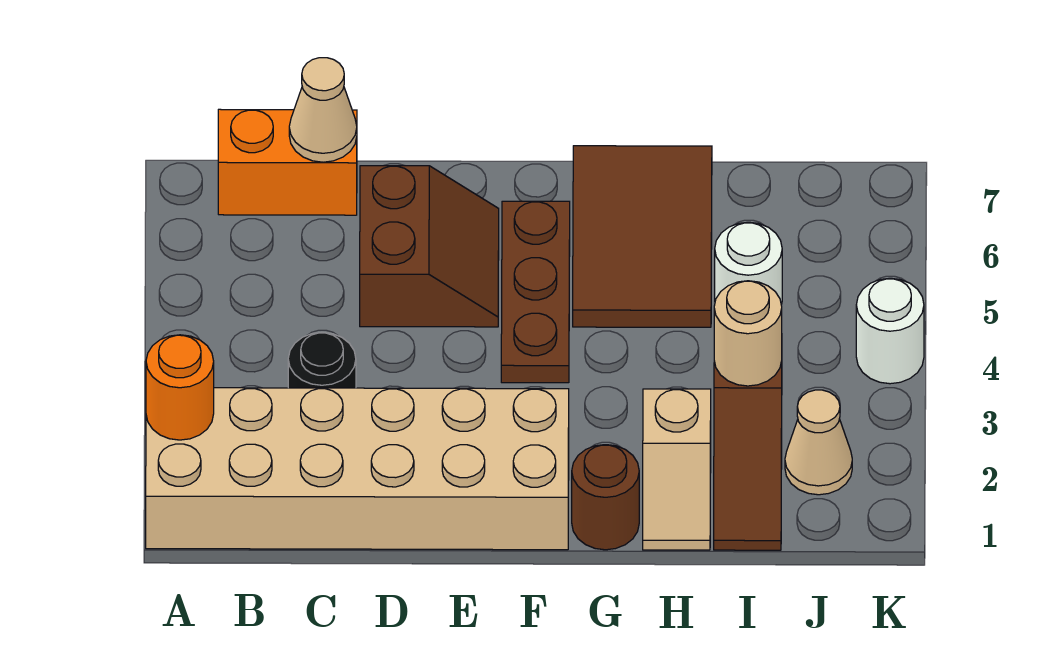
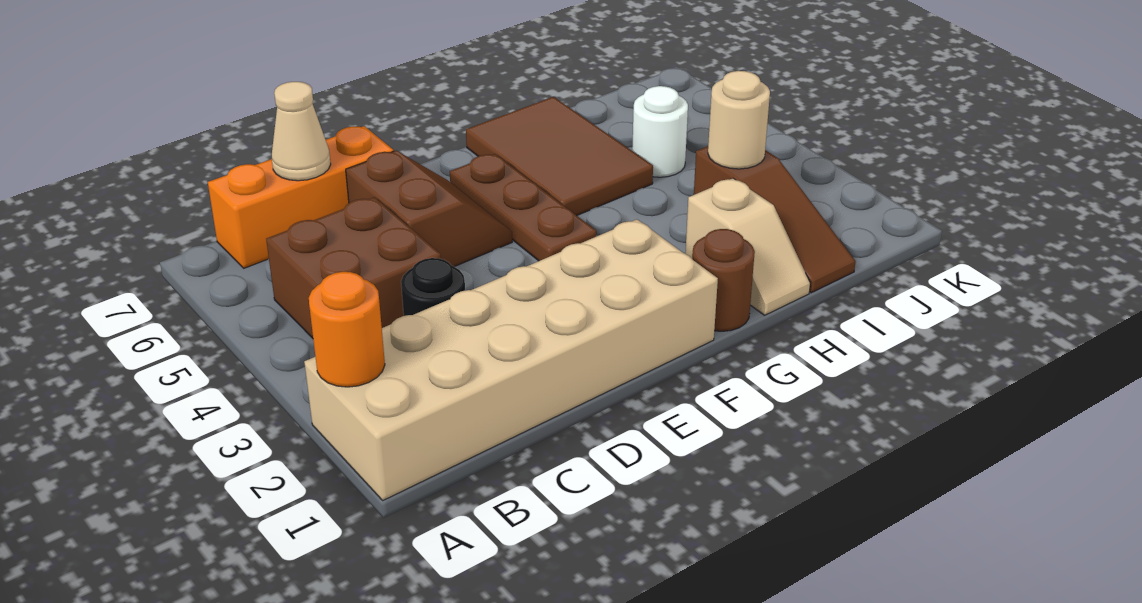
none -> brown brick B4:C5 level 1
orange brick B7:C7 level 1 -> orange brick B7:D7 level 1
tan cone J2 level 1 -> none
white round brick K4 level 1 -> none

